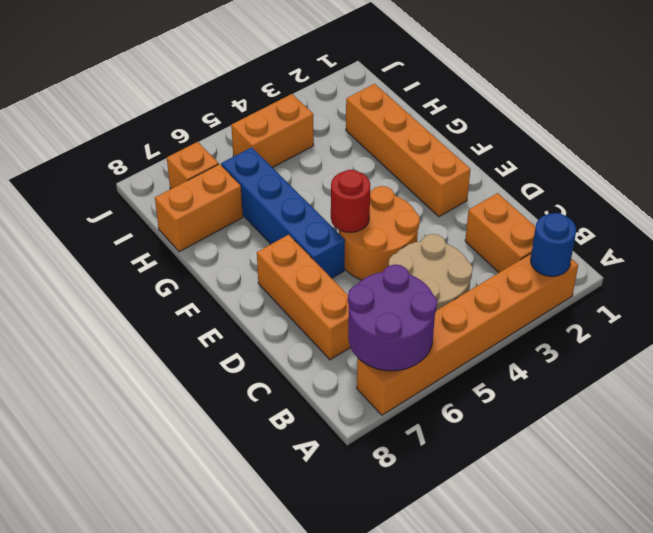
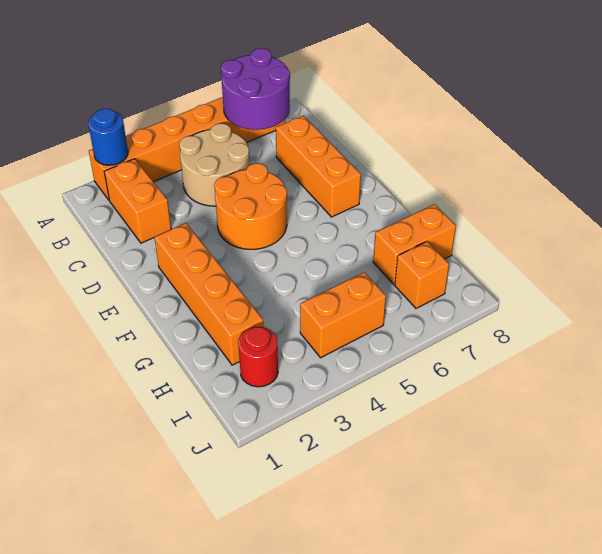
red round brick E5 level 2 -> red round brick I2 level 1
blue brick E6:H6 level 1 -> none

